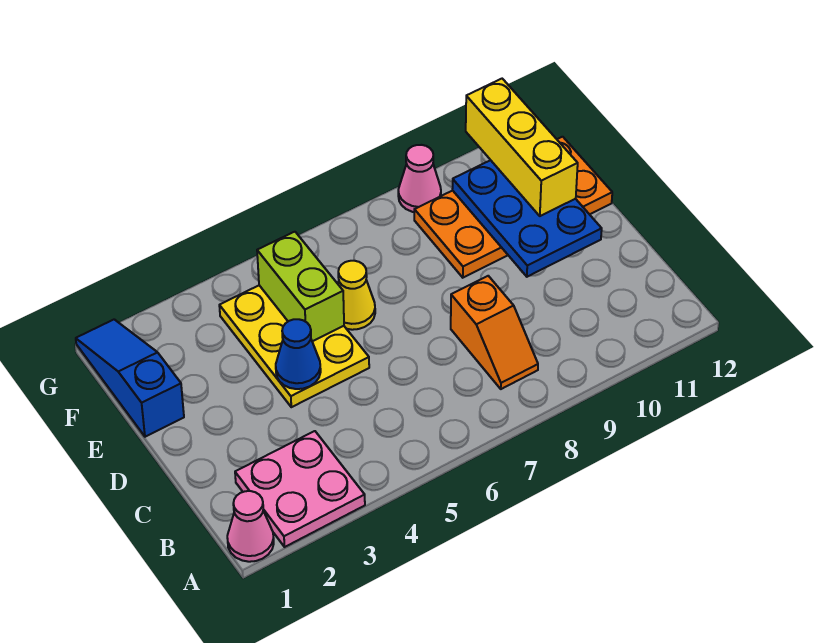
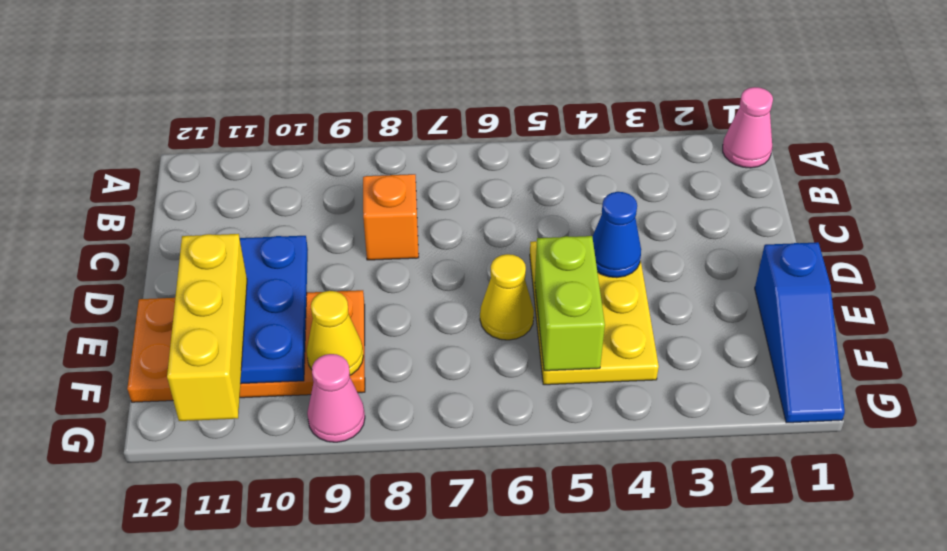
pink plate A2:B3 level 1 -> none
none -> yellow cone F9 level 2

